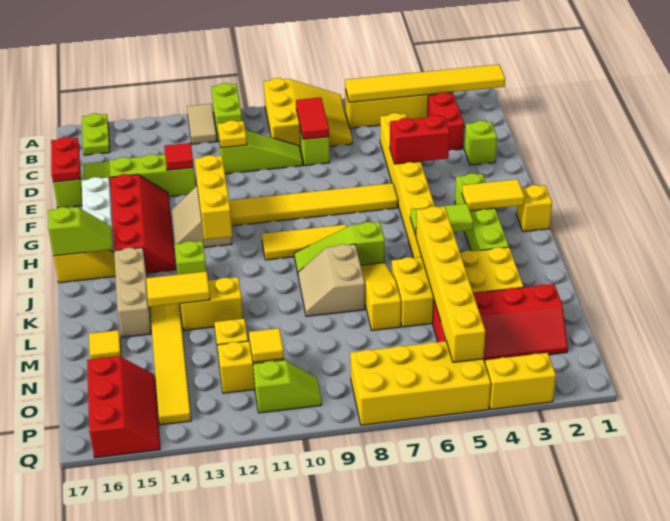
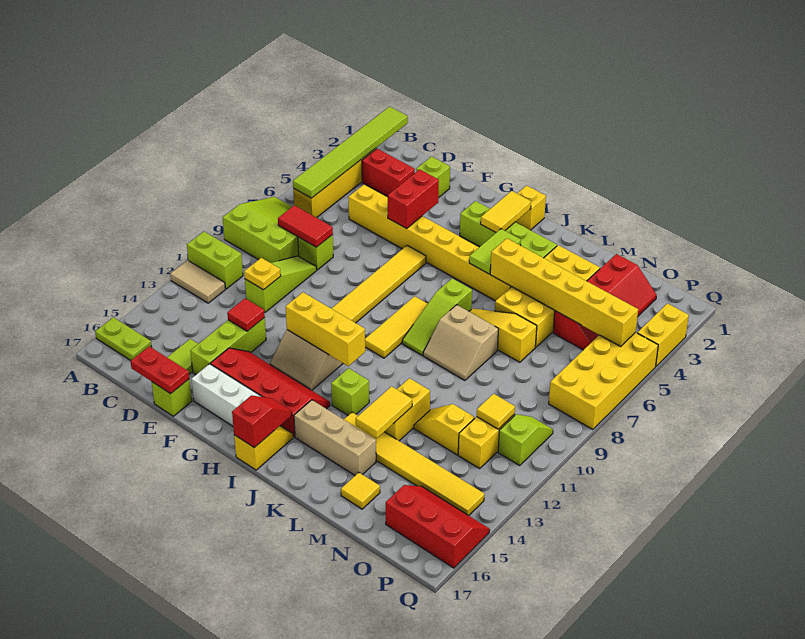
yellow slope A7:C9 level 1 top 9 -> lime slope A7:C9 level 1 top 9
yellow tile B1:B6 level 2 -> lime tile B1:B6 level 2
lime slope I16:I17 level 2 top 17 -> red slope I16:I17 level 2 top 17

